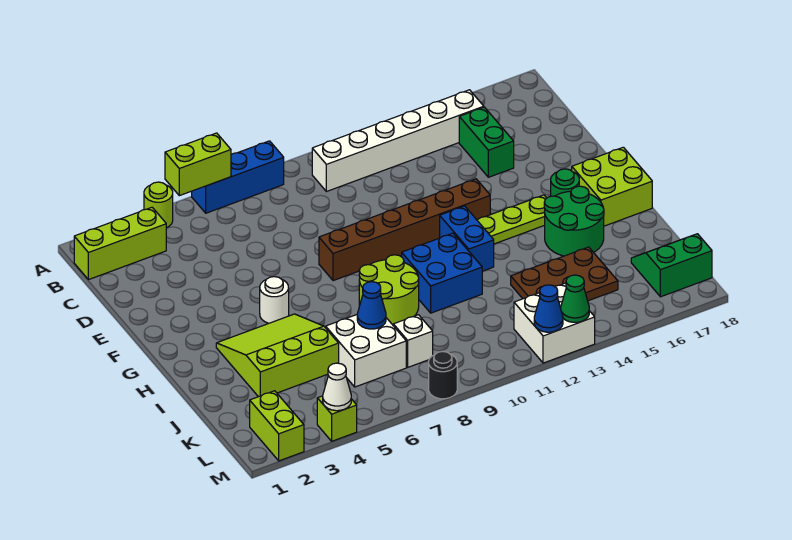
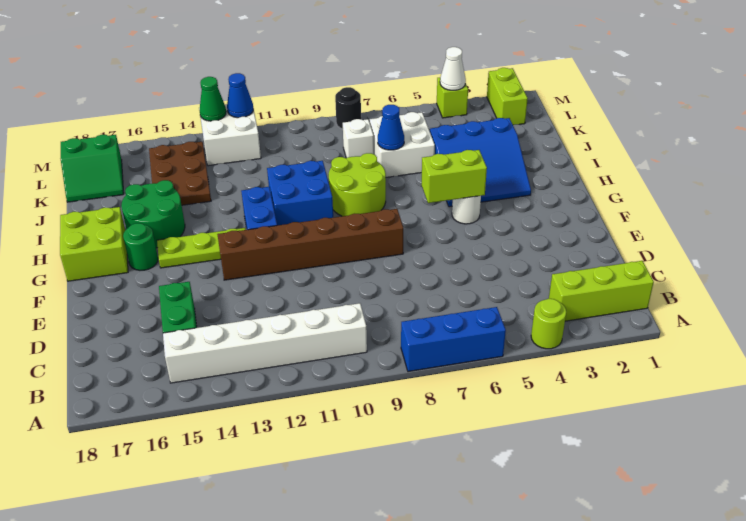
lime brick A5:A6 level 2 -> lime brick G5:G6 level 2
lime slope H3:J5 level 1 top J -> blue slope H3:J5 level 1 top J
brown plate J13:K15 level 1 -> brown plate J14:L15 level 1

